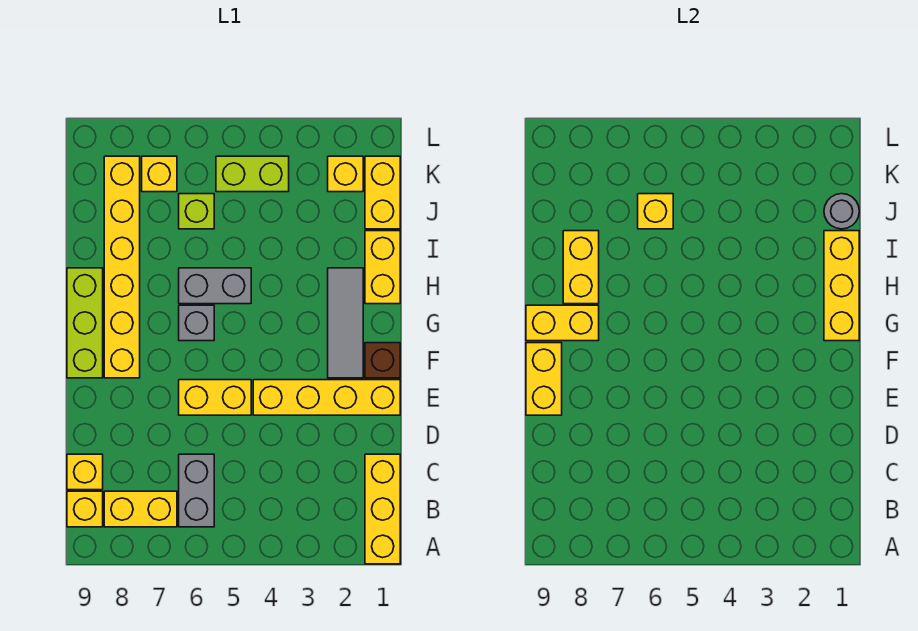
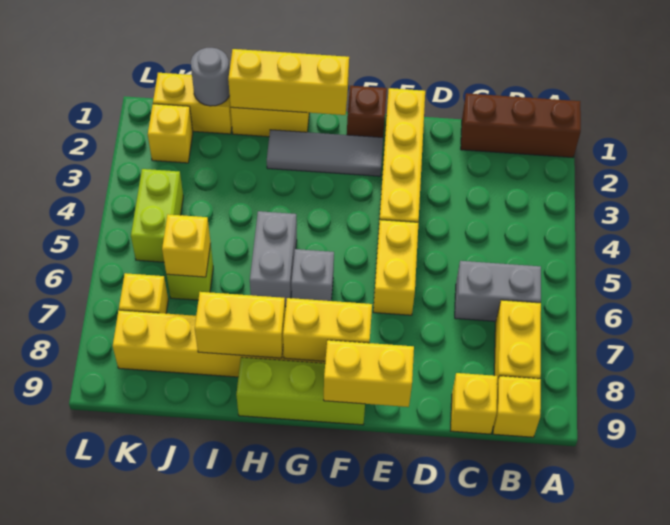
yellow brick A1:C1 level 1 -> brown brick A1:C1 level 1
yellow brick G8:G9 level 2 -> yellow brick F8:G8 level 2

